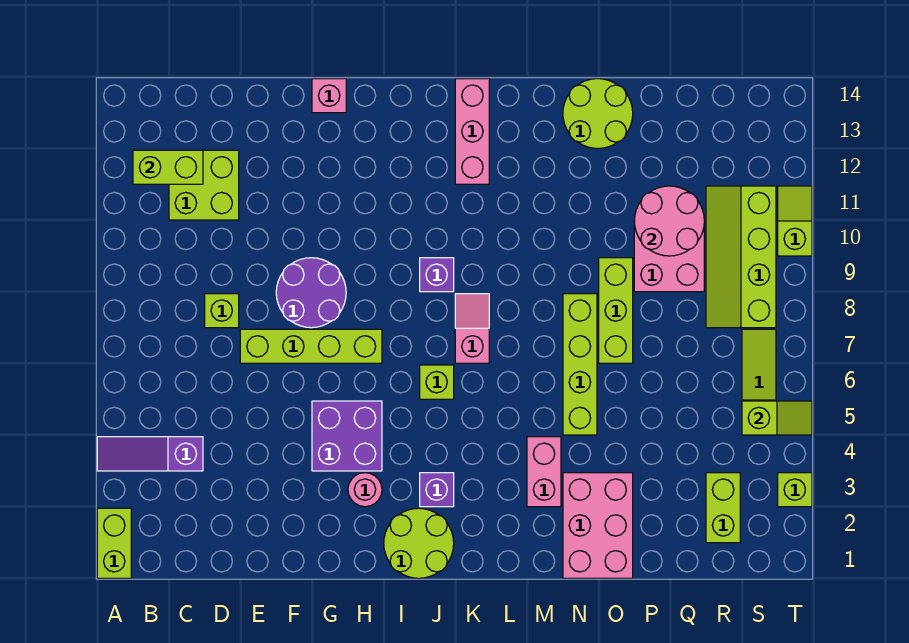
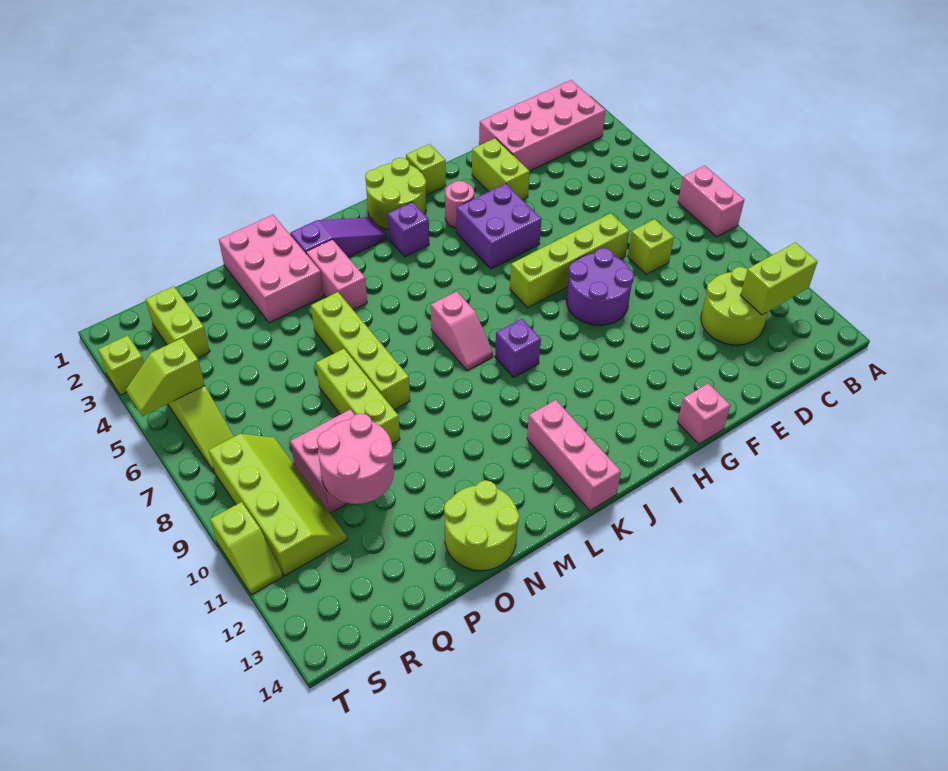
lime brick A1:A2 level 1 -> lime brick F2:F3 level 1
purple slope A4:C4 level 1 top C -> purple slope K2:M2 level 1 top M
none -> pink brick A7:A8 level 1
none -> pink brick B1:E2 level 1
lime brick C11:D12 level 1 -> lime round brick C11:D12 level 1
lime brick J6 level 1 -> lime brick H1 level 1

